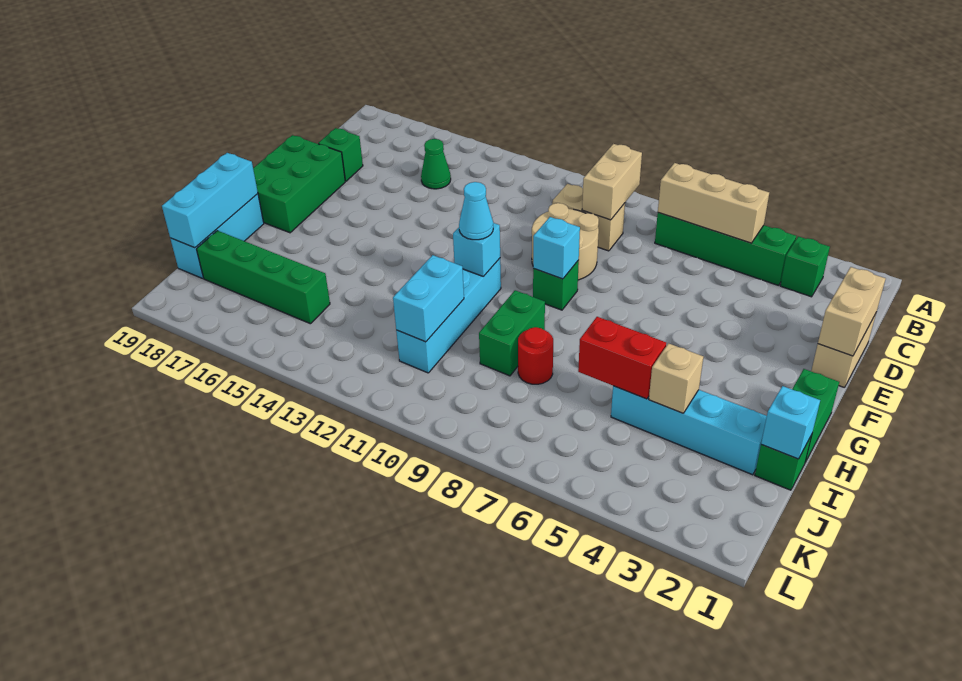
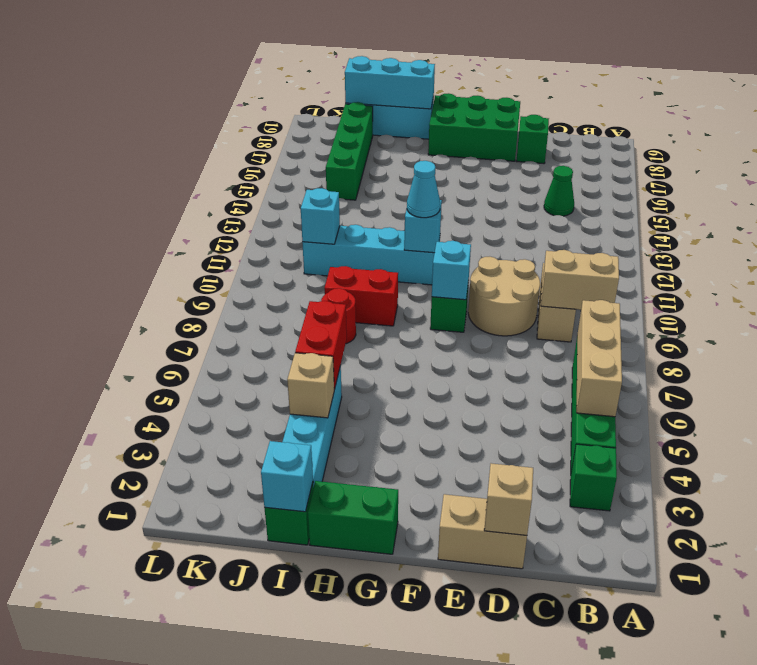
tan brick D1:E1 level 2 -> tan brick D1 level 2
green brick H9:I9 level 1 -> red brick H9:I9 level 1
cyan brick I11:J11 level 2 -> cyan brick J11 level 2

